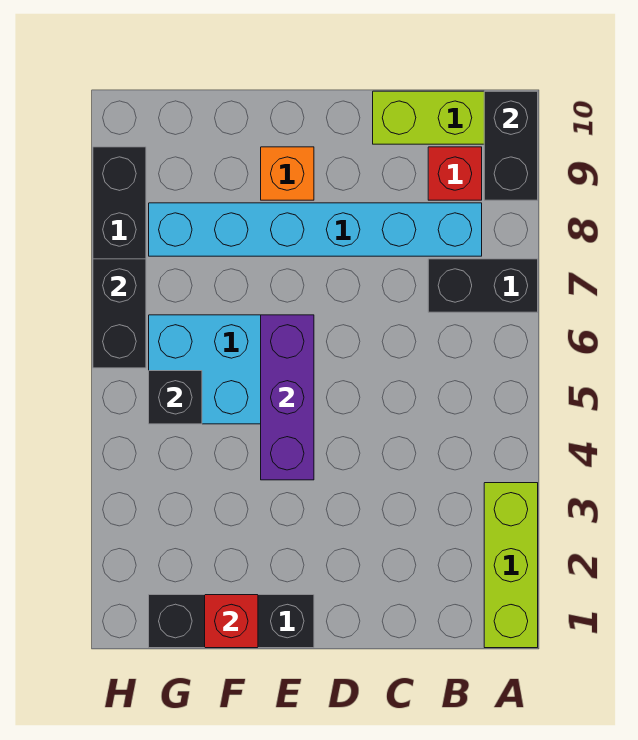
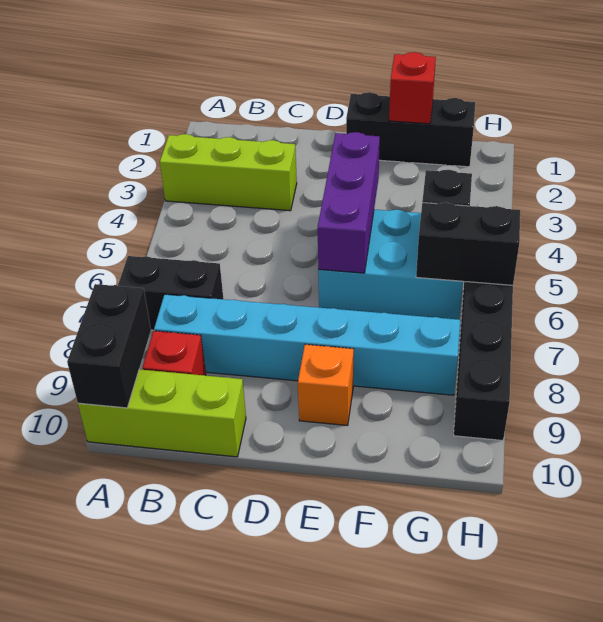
lime brick A1:A3 level 1 -> lime brick A3:C3 level 1
black brick H6:H7 level 2 -> black brick G6:H6 level 2

